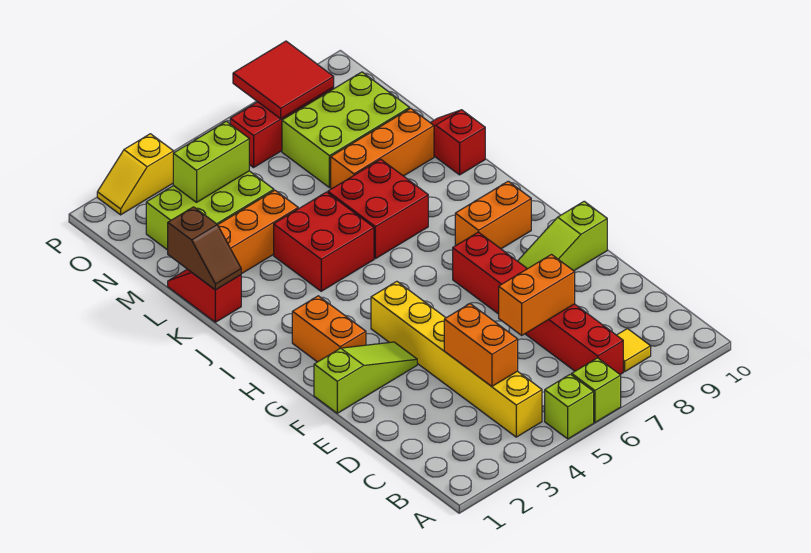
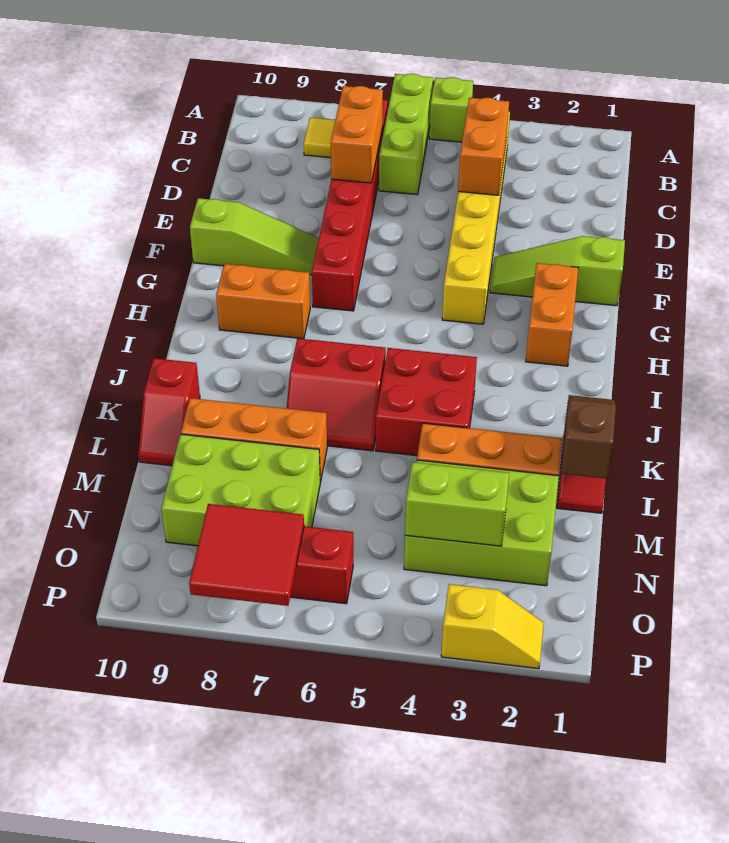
lime brick A6 level 1 -> lime brick A6:C6 level 1
orange brick D6:D7 level 2 -> orange brick C7:D7 level 2
red brick J6:K7 level 1 -> red slope J6:K7 level 1 top J

